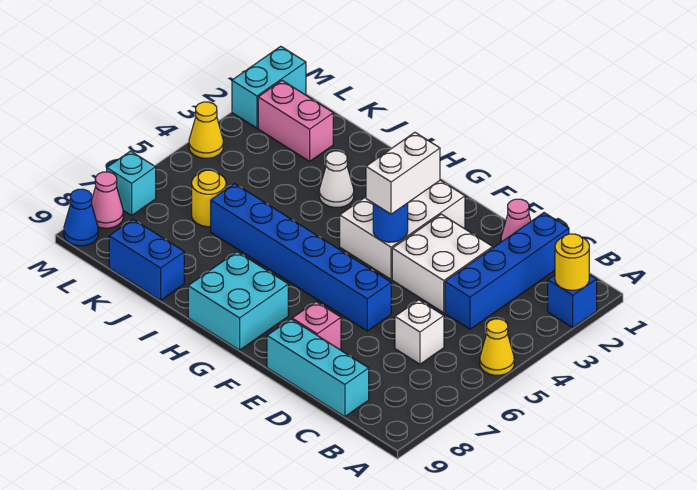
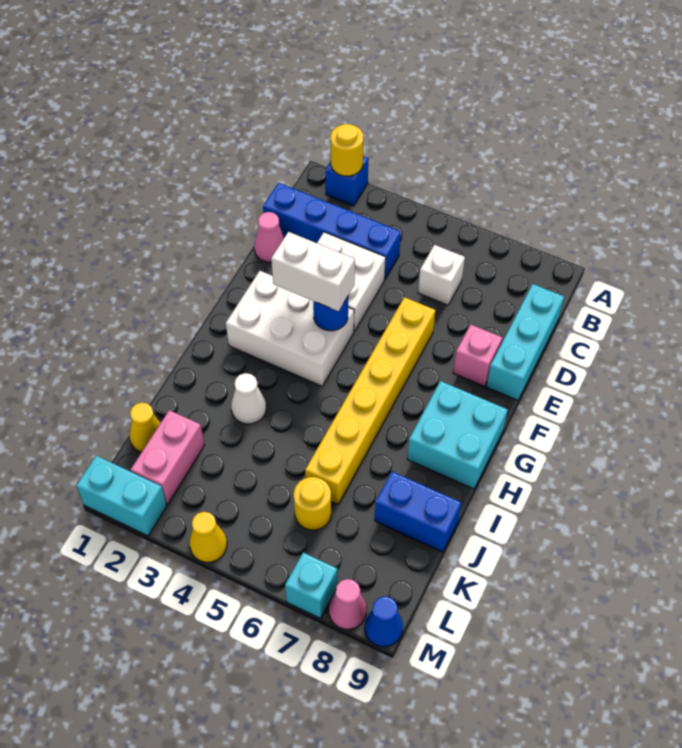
yellow cone A5 level 1 -> yellow cone K1 level 1
blue brick E6:J6 level 1 -> yellow brick E6:J6 level 1
blue brick J9:K9 level 1 -> blue brick J8:J9 level 1

